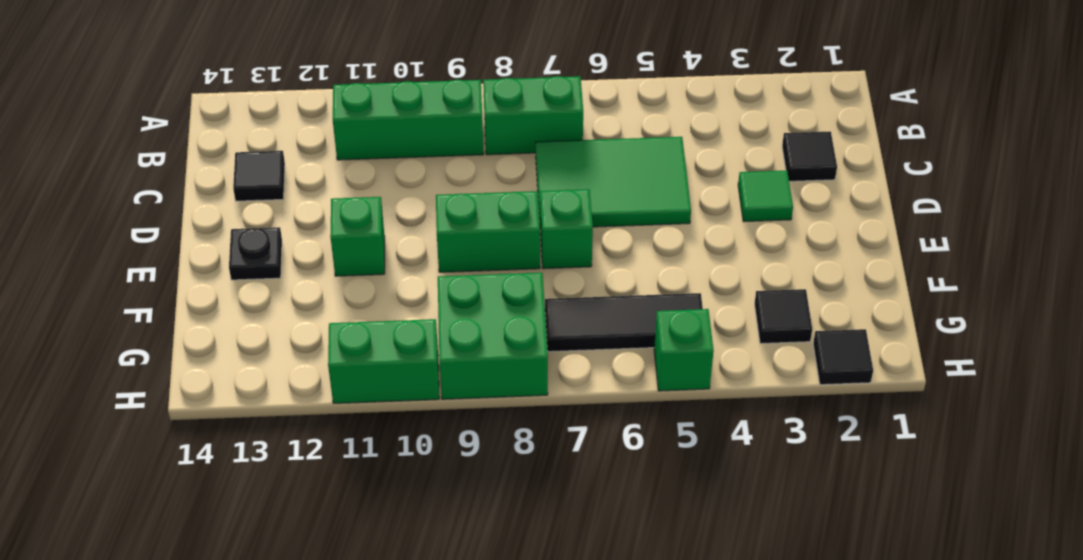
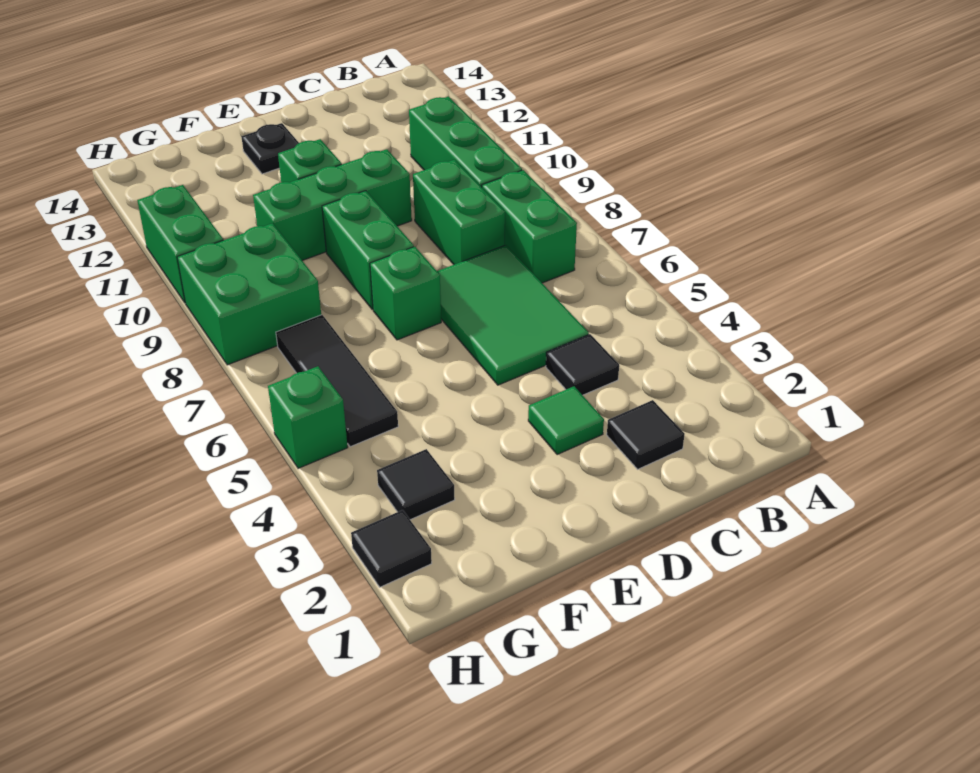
none -> green brick C8:C9 level 1
black tile C13 level 1 -> black tile C4 level 1
none -> green brick D10:F10 level 1

